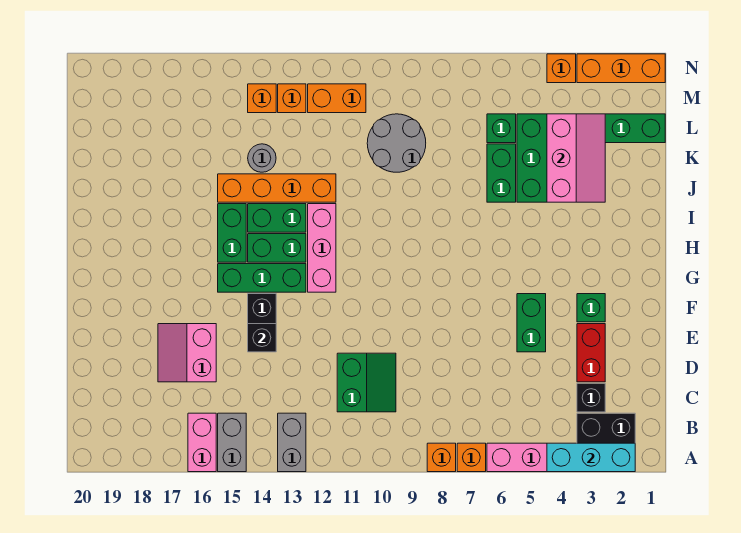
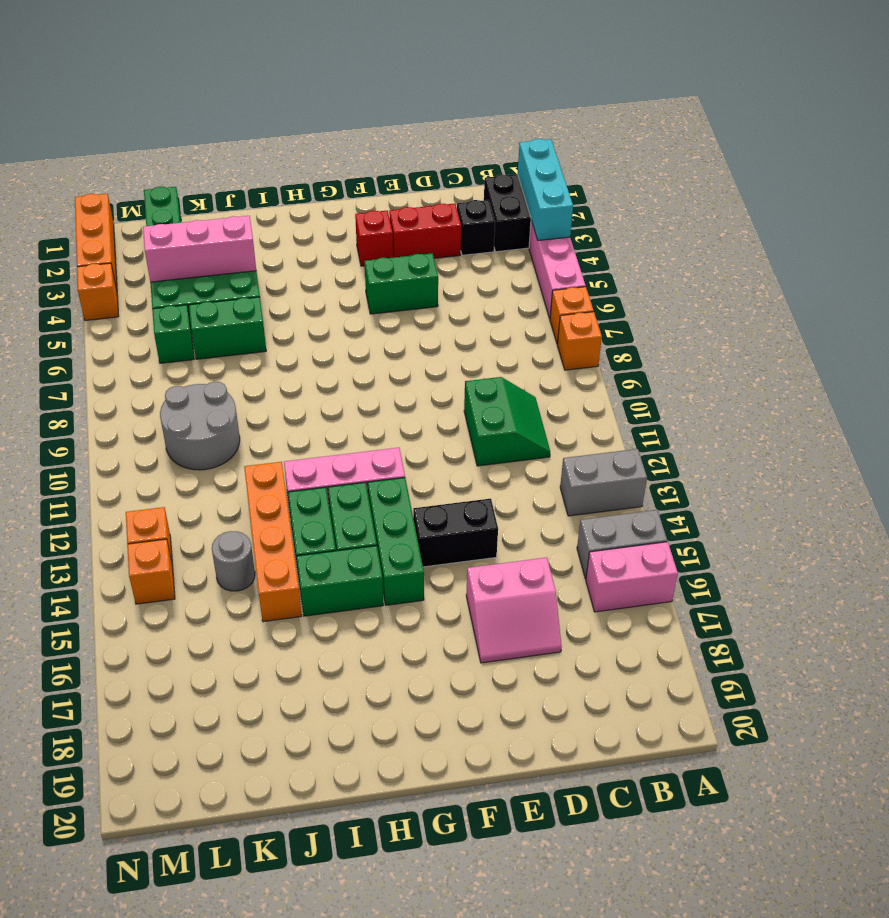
green slope C10:D11 level 1 top 11 -> green slope C10:D11 level 1 top D
black brick E14 level 2 -> none
green brick F3 level 1 -> red brick F3 level 1
orange brick M11:M12 level 1 -> none

